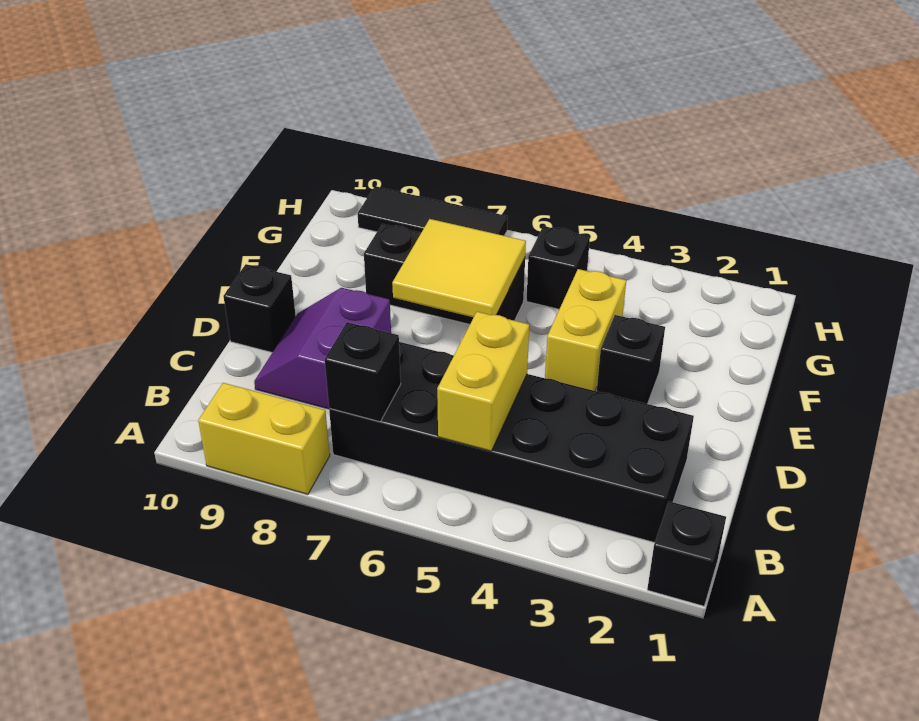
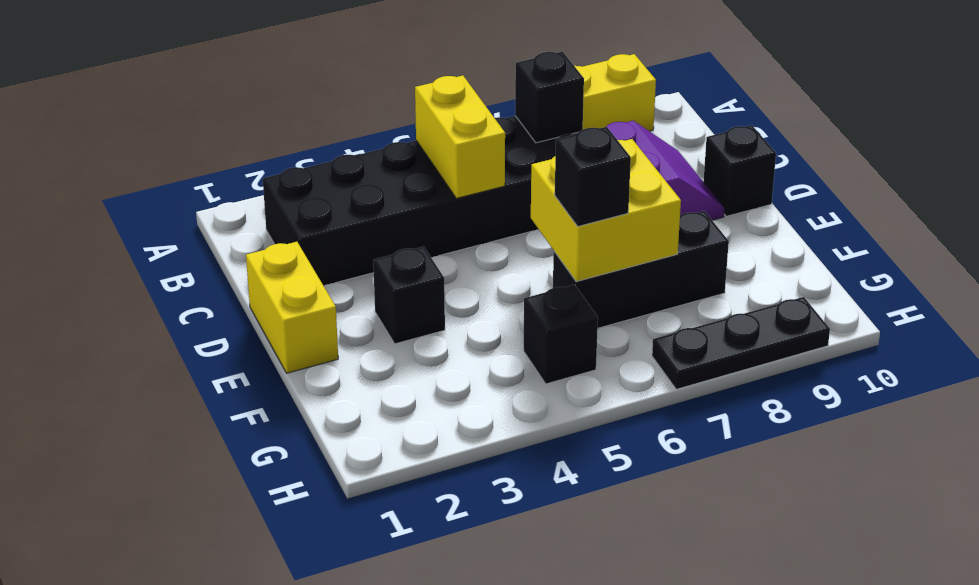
black brick A1 level 1 -> black brick F6 level 3
yellow brick E4:F4 level 1 -> yellow brick D1:E1 level 1
yellow tile E6:F7 level 2 -> yellow brick E6:F7 level 2
black tile H7:H9 level 1 -> black plate H7:H9 level 1

